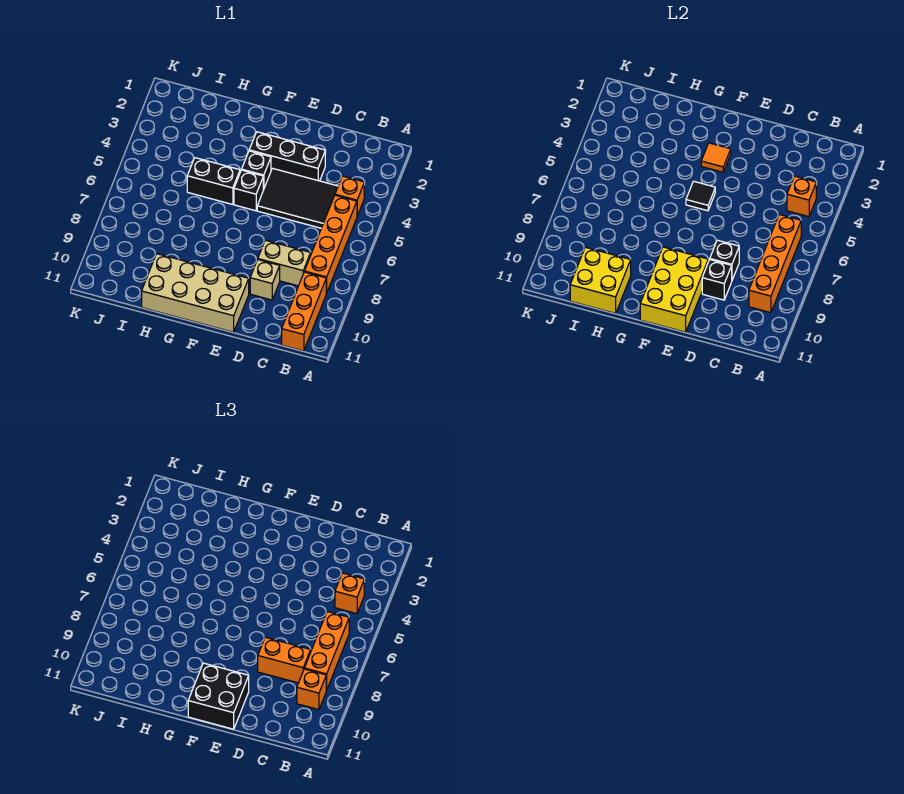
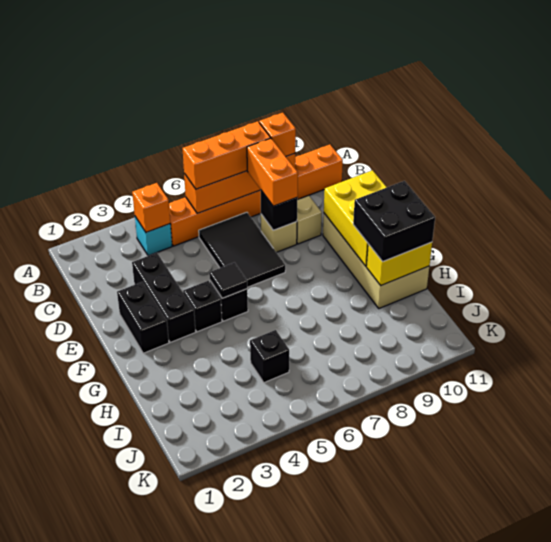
orange brick B4 level 1 -> cyan brick B4 level 1
orange brick B4 level 3 -> none
black tile C4:E5 level 1 -> black tile C6:E7 level 1
tan brick C8:D8 level 1 -> tan brick D8 level 1
black brick D9 level 2 -> black brick I5 level 1
yellow brick E9:F11 level 2 -> yellow brick E10:G11 level 2
black brick E10:F11 level 3 -> black brick G10:H11 level 3
orange tile F3 level 2 -> none
black brick G5:H5 level 1 -> black brick E2:F2 level 1
yellow brick H10:I11 level 2 -> yellow brick H10:H11 level 2

